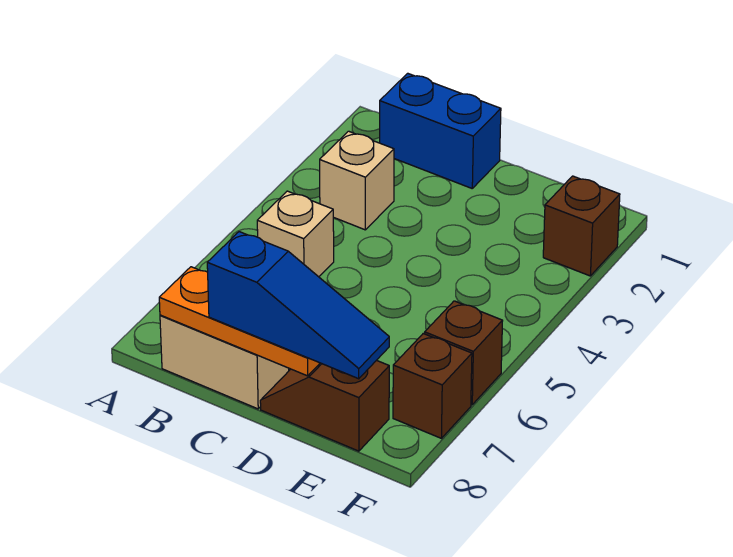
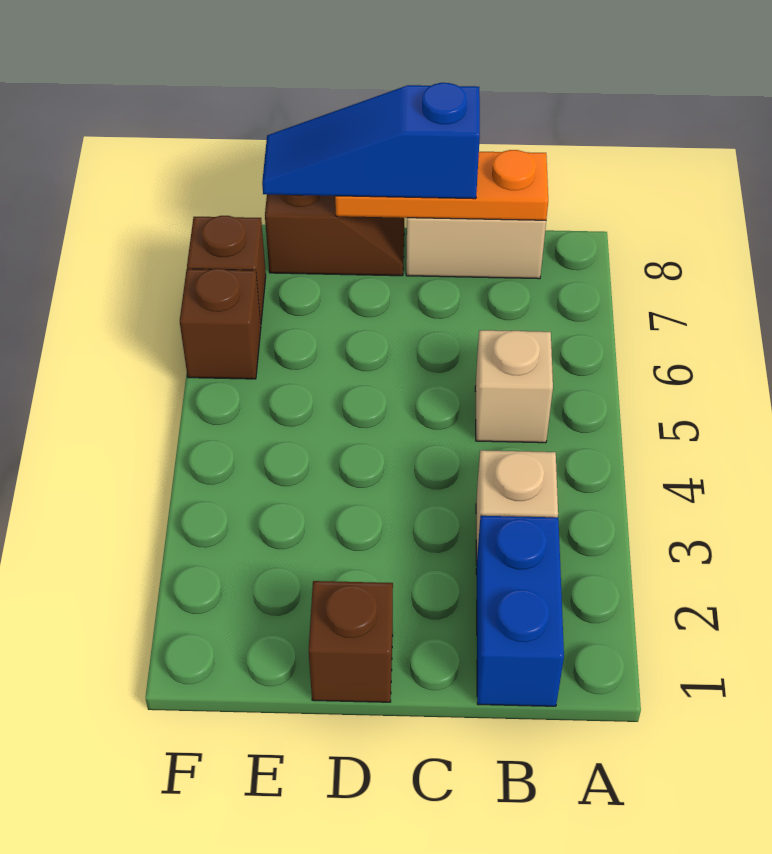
blue brick B1:C1 level 1 -> blue brick B1:B2 level 1
brown brick F2 level 1 -> brown brick D1 level 1

